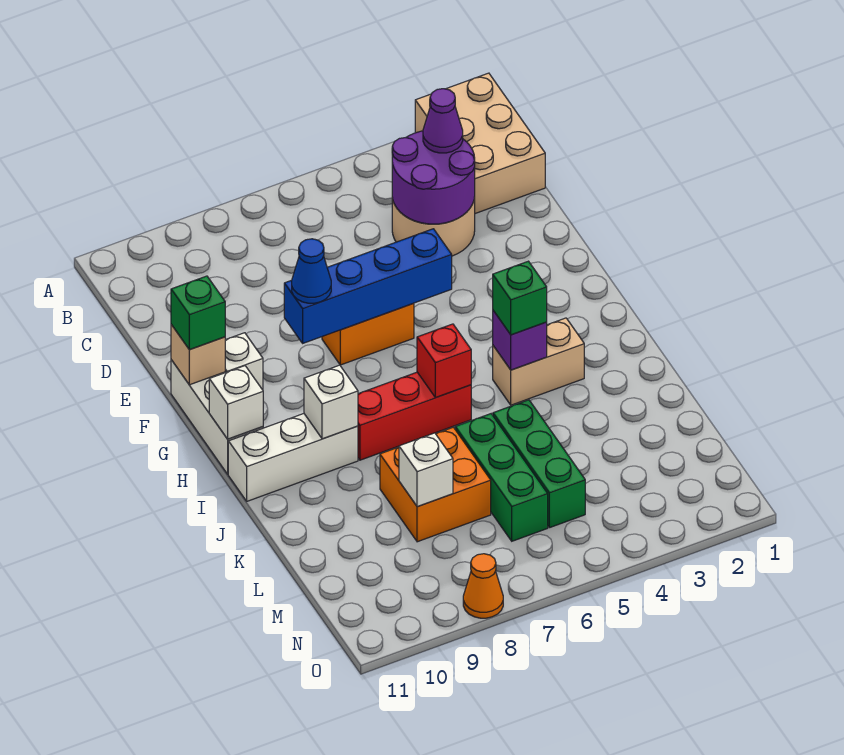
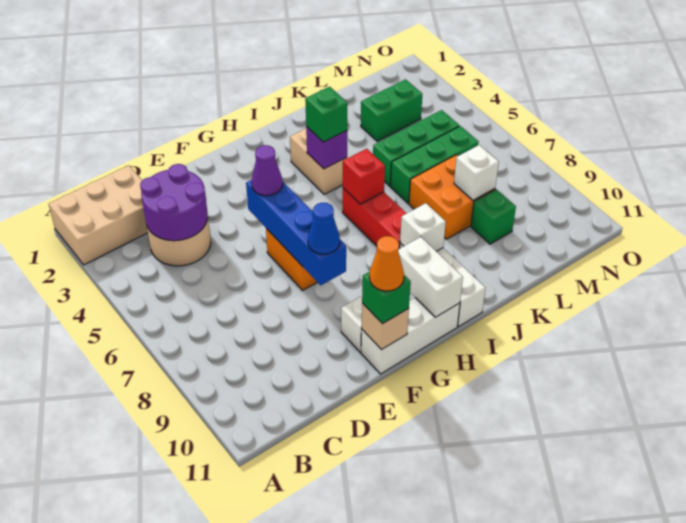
purple cone C3 level 3 -> purple cone F5 level 3
white brick H11 level 2 -> white brick H10:H11 level 2
none -> green brick L3:M3 level 1
none -> green brick L9 level 1
orange cone O8 level 1 -> orange cone F11 level 4

